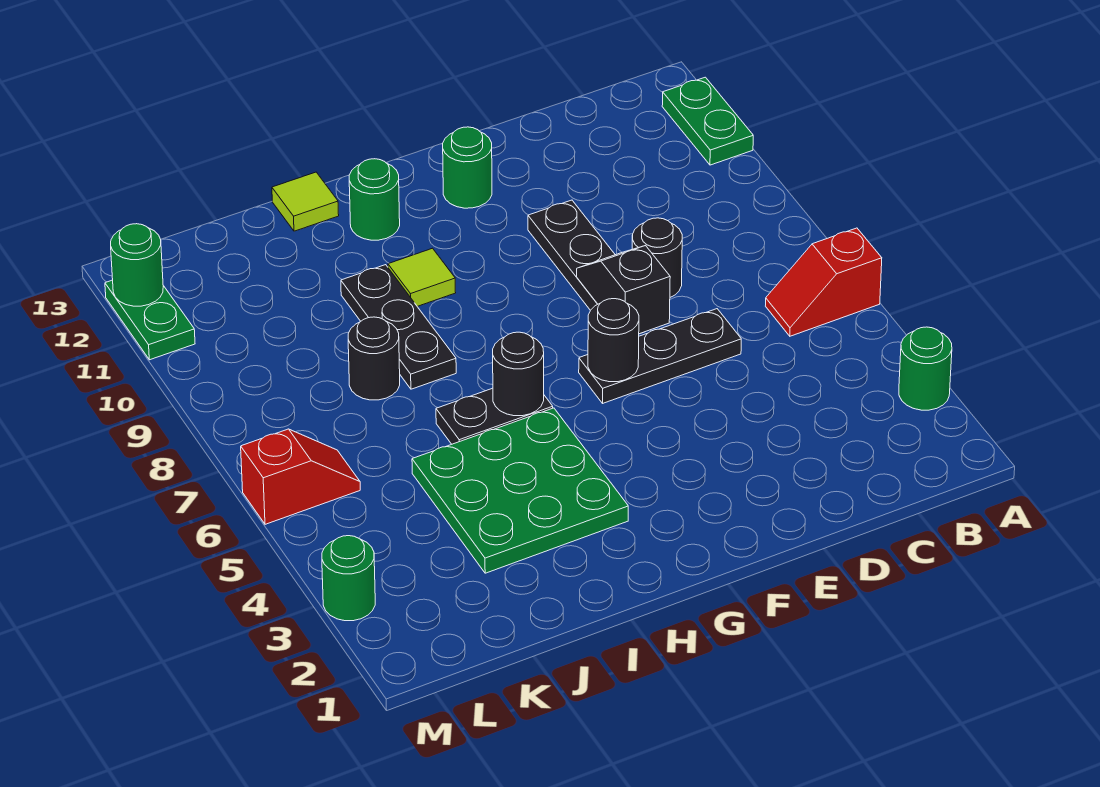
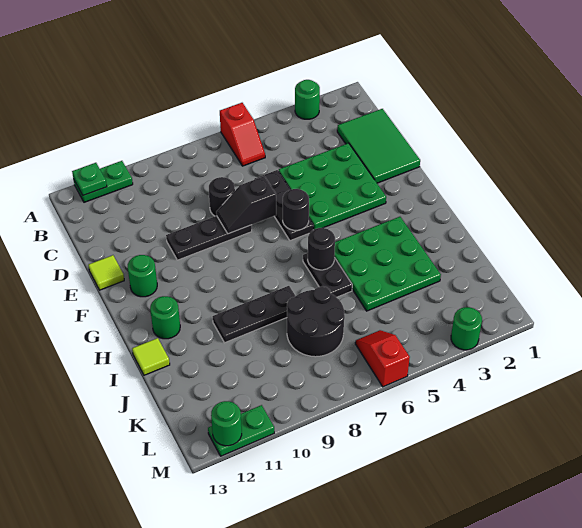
none -> green plate A12 level 2
none -> green tile C1:E2 level 1
none -> green plate D3:F5 level 1
lime tile H10 level 1 -> lime tile E13 level 1
black round brick J8 level 1 -> black round brick J7:K8 level 1

